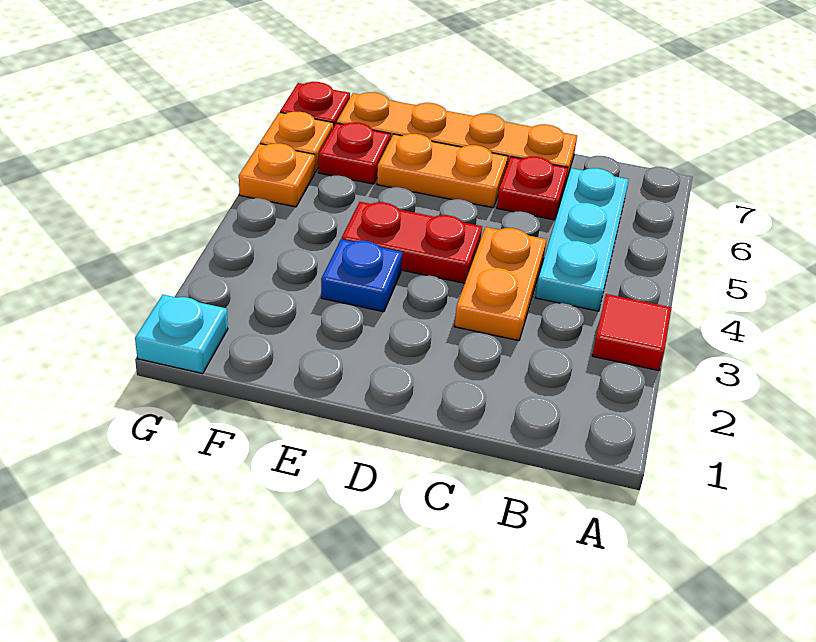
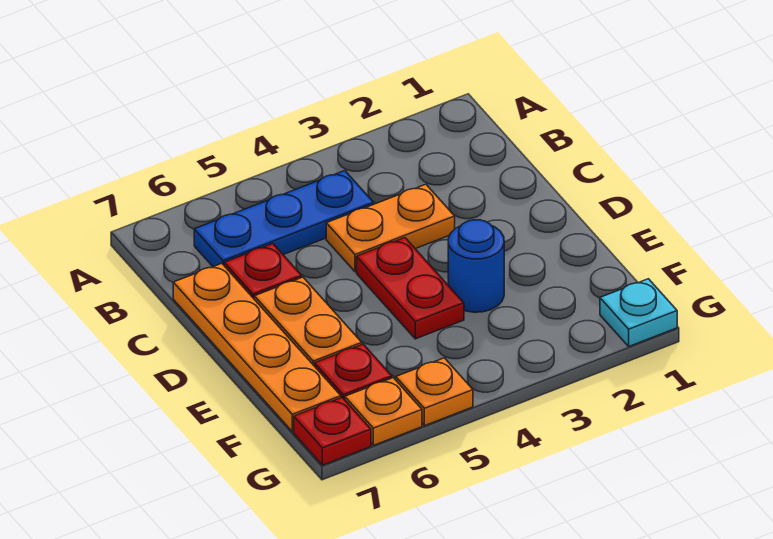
red tile A3 level 1 -> none
cyan plate B4:B6 level 1 -> blue plate B4:B6 level 1
blue plate E3 level 1 -> blue round brick E3 level 1

